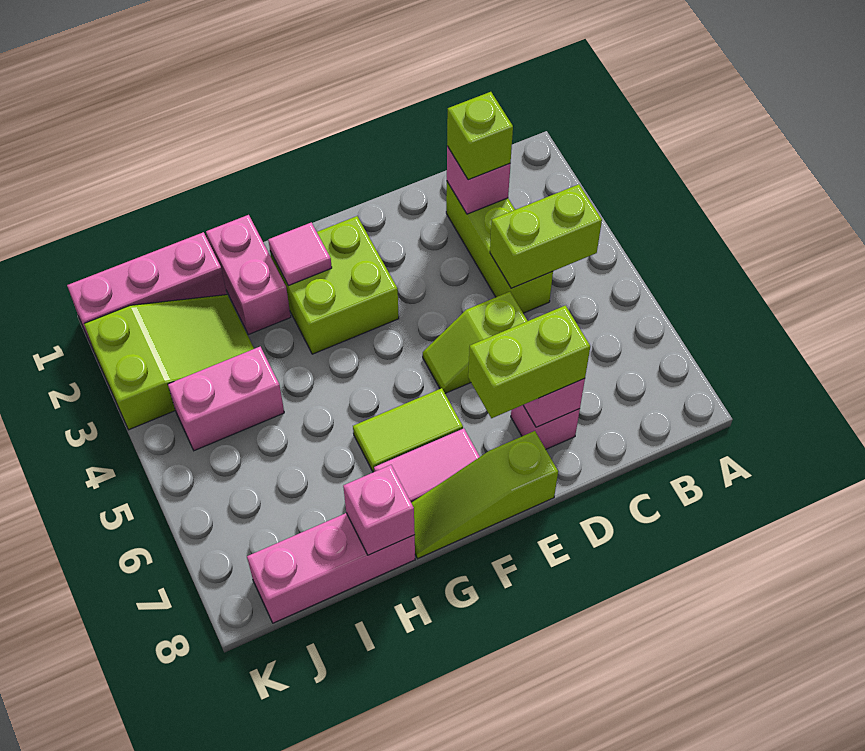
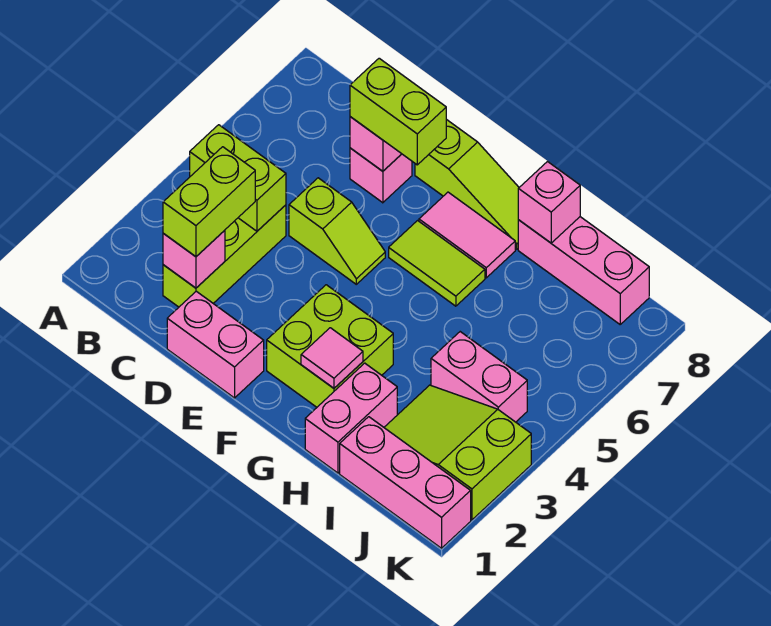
lime brick C2 level 3 -> lime brick C2:C3 level 3
none -> pink brick D1:E1 level 1

